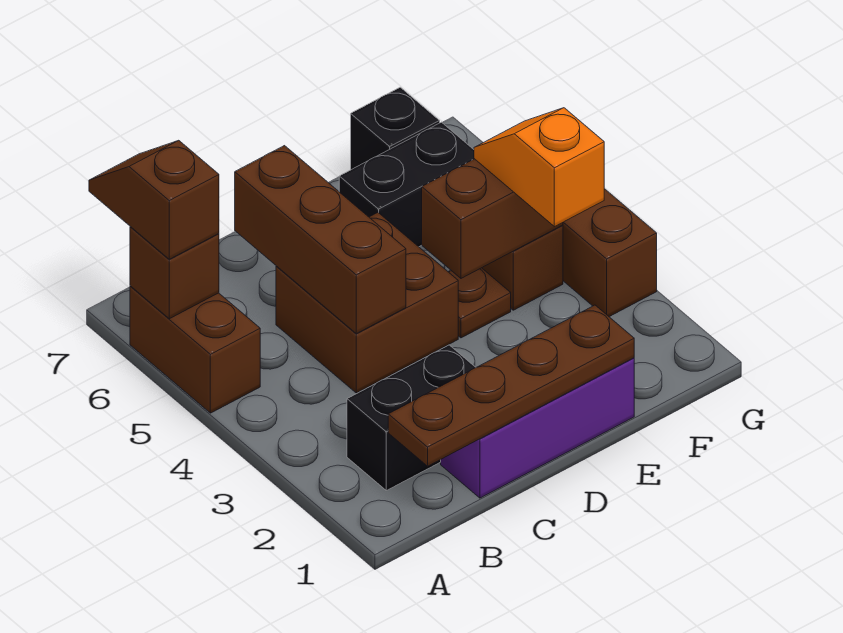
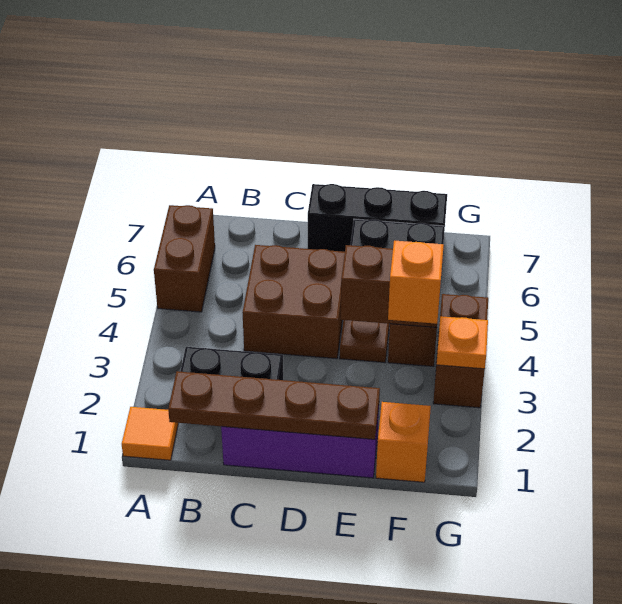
none -> orange tile A1 level 1
brown brick A6 level 2 -> none
brown slope A6:A7 level 3 top 6 -> none
brown brick C4:C6 level 2 -> none
none -> orange brick F1 level 1
black brick F7 level 1 -> black brick D7:F7 level 1
none -> orange plate G3 level 2

